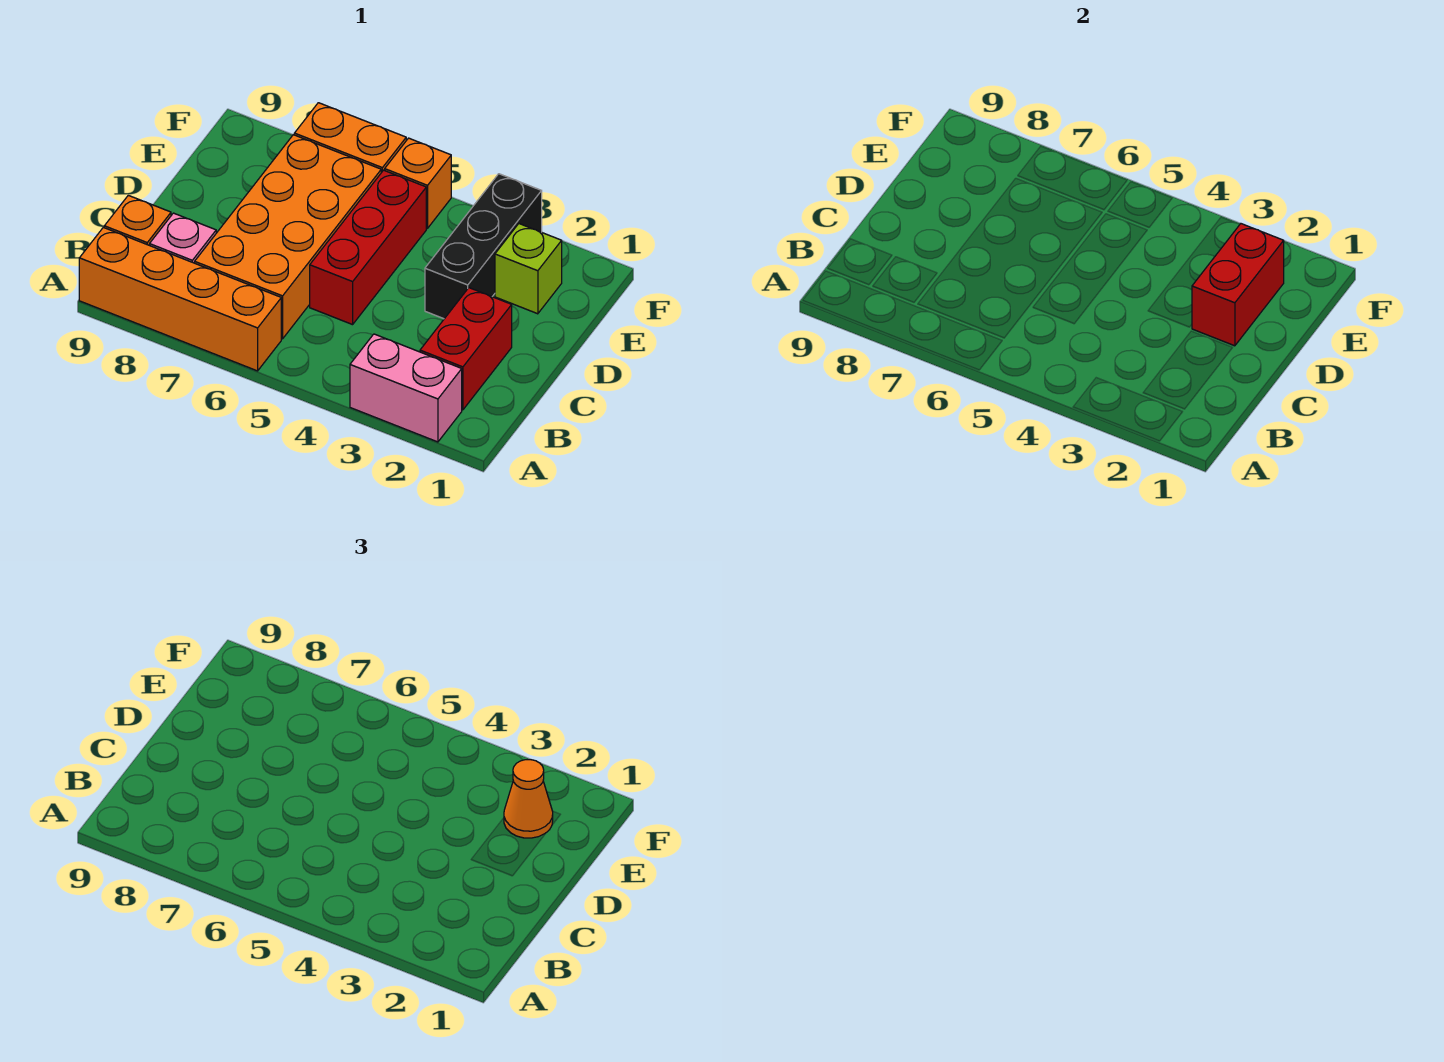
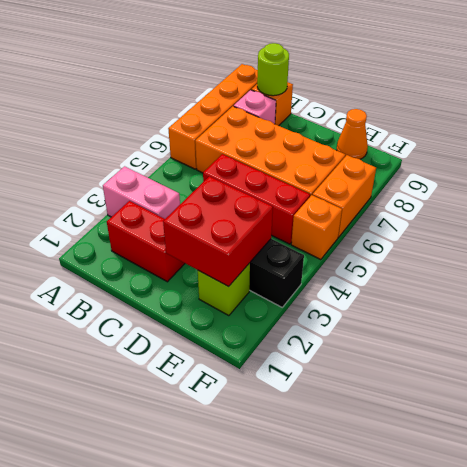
pink brick A2:A3 level 1 -> pink brick A3:B3 level 1
none -> lime round brick B9 level 2
red brick D2:E2 level 2 -> red brick D2:E3 level 2
orange cone E2 level 3 -> orange cone E9 level 1

